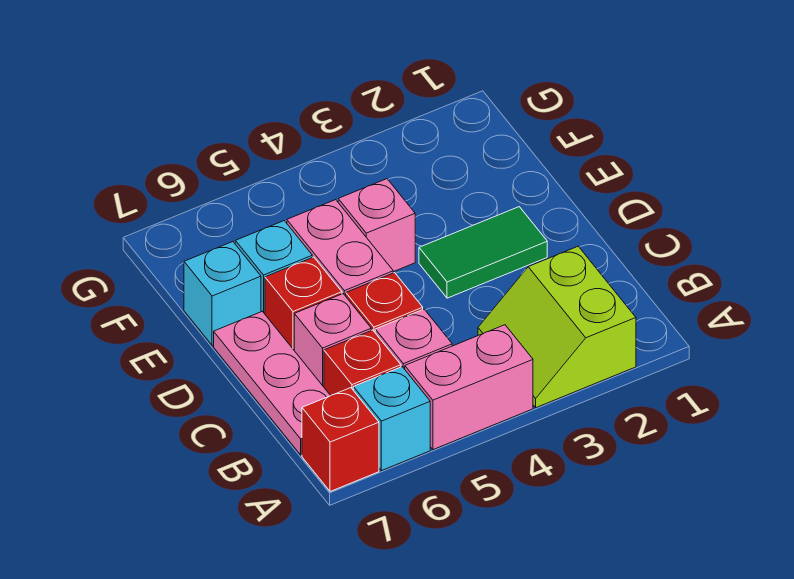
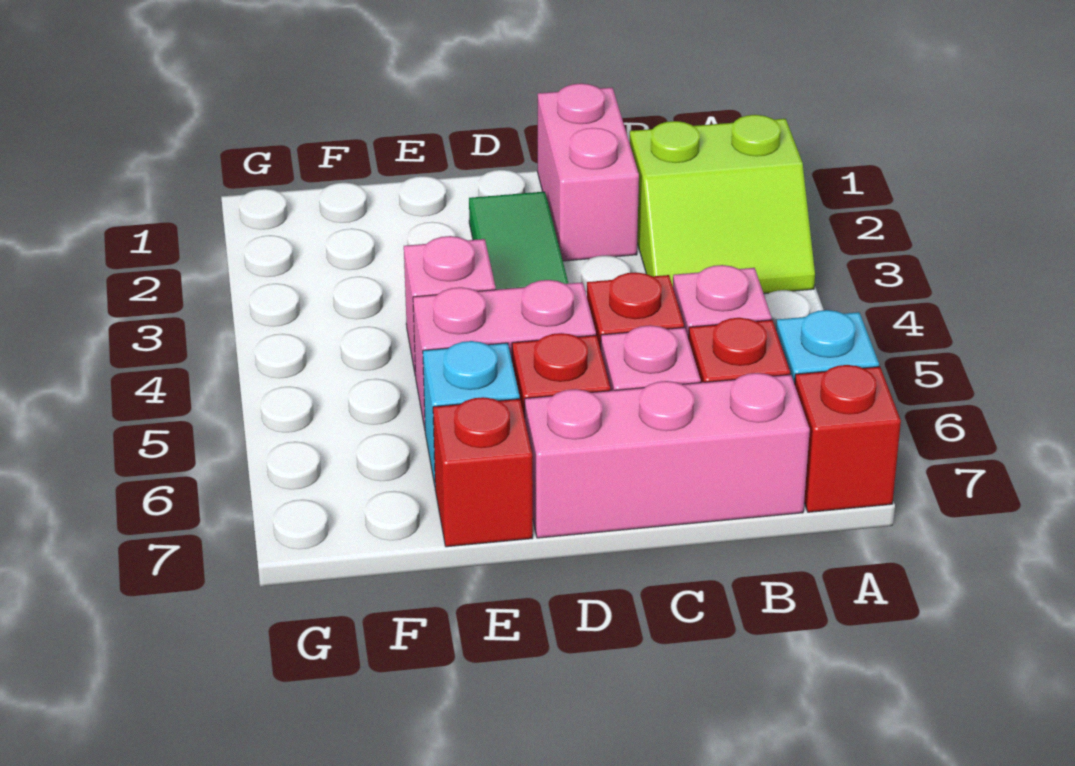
pink brick A4:A5 level 1 -> pink brick C1:C2 level 1
pink plate B7:D7 level 1 -> pink brick B7:D7 level 1
cyan brick E7 level 1 -> red brick E7 level 1

